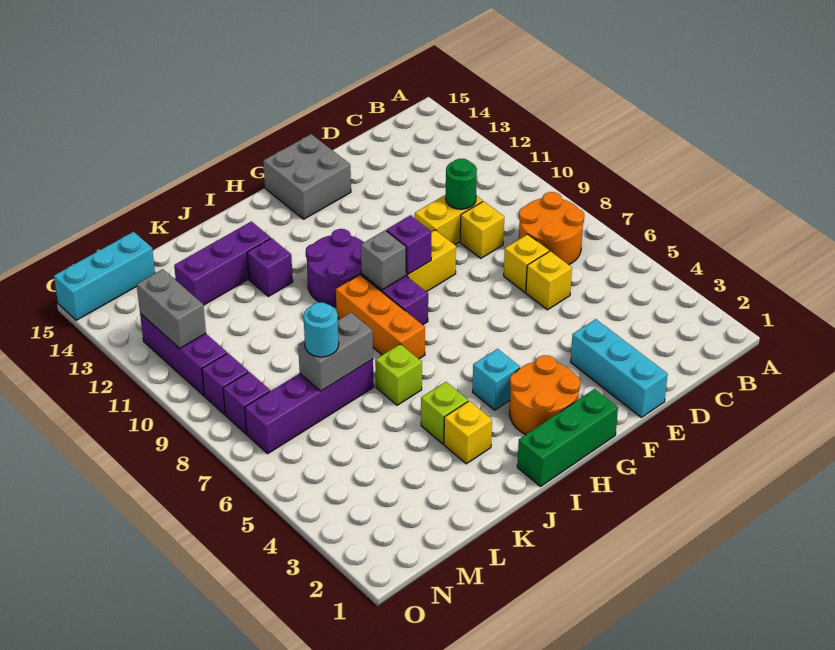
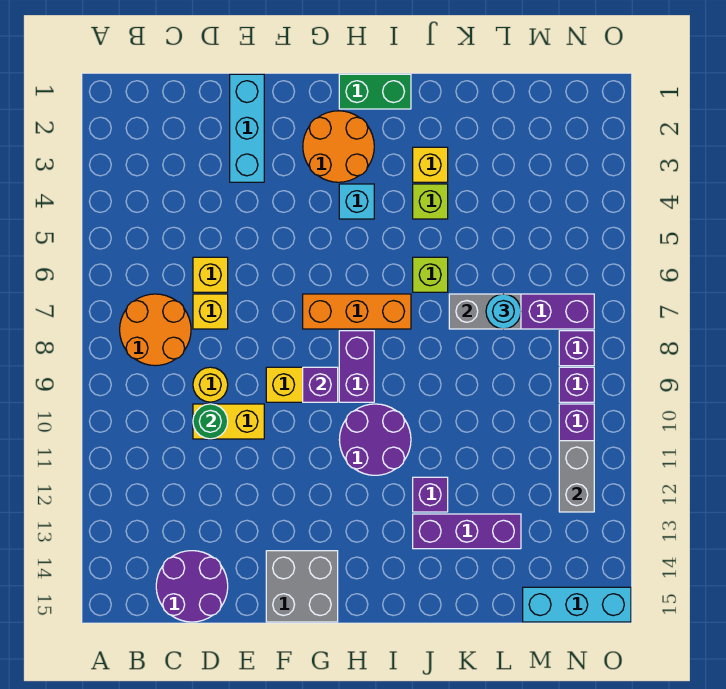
none -> purple round brick C14:D15 level 1
yellow brick D9 level 1 -> yellow round brick D9 level 1
green brick G1:I1 level 1 -> green brick H1:I1 level 1
grey brick H9 level 2 -> none
orange brick I7:I9 level 1 -> orange brick G7:I7 level 1

